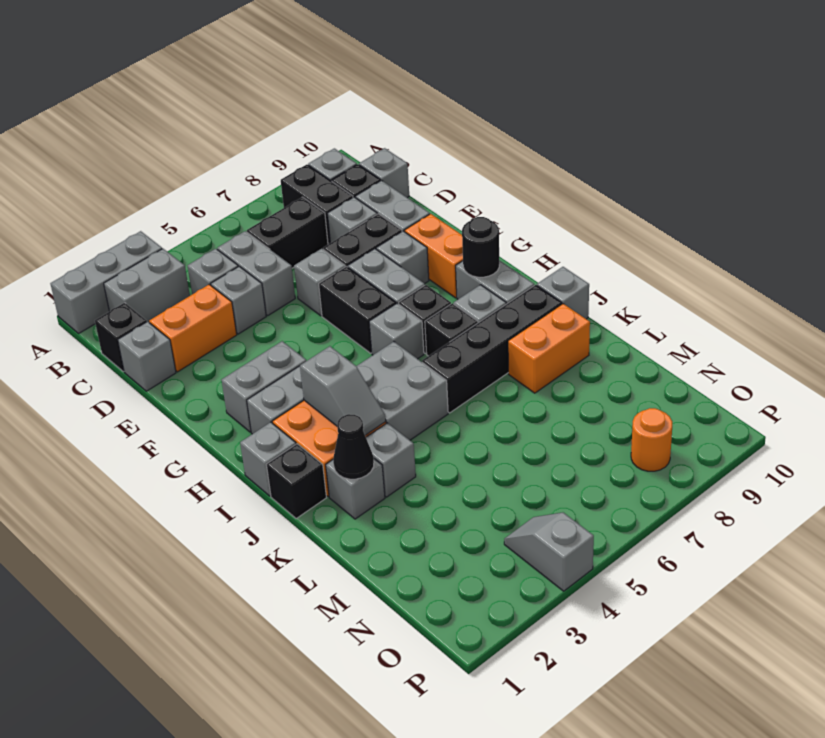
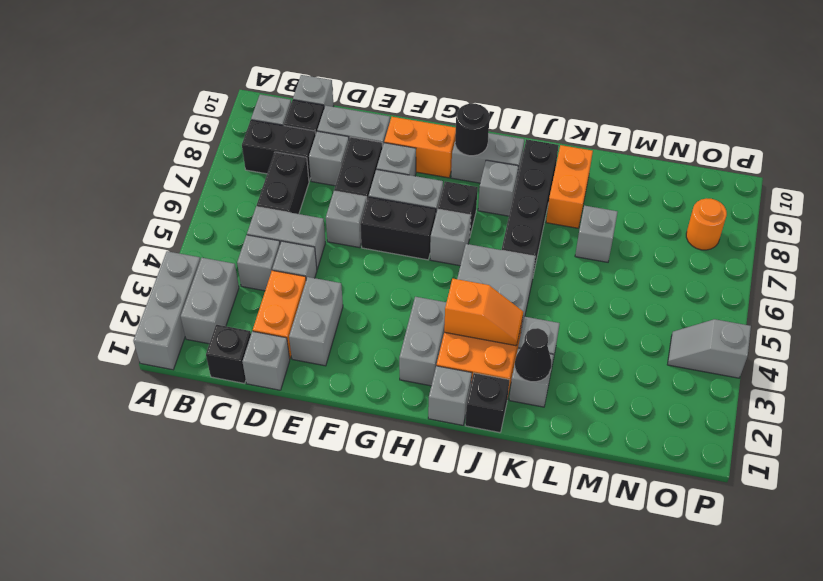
grey brick G2:G3 level 1 -> grey brick E2:E3 level 1
grey slope I3:J3 level 2 top I -> orange slope I3:J3 level 2 top I
black brick I7 level 1 -> none
grey brick J10 level 1 -> grey brick L7 level 1

